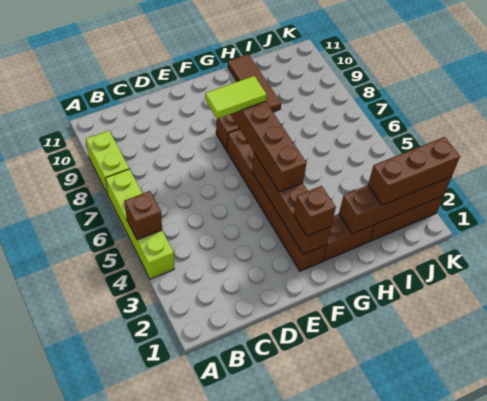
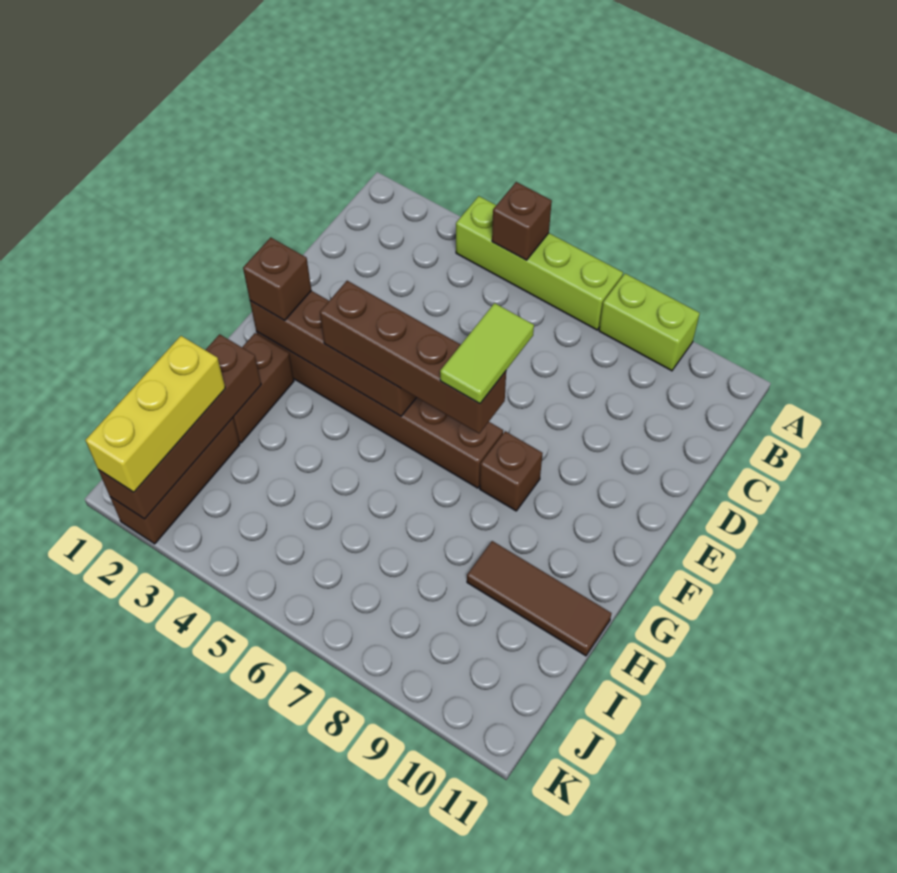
brown brick I2:K2 level 3 -> yellow brick I2:K2 level 3

